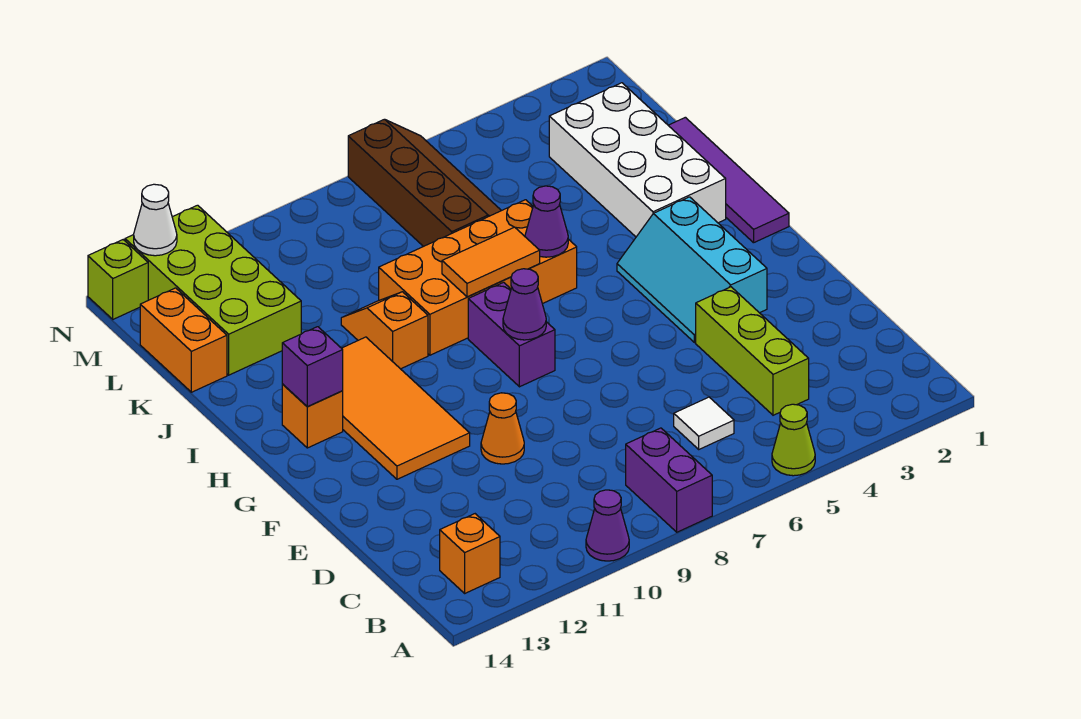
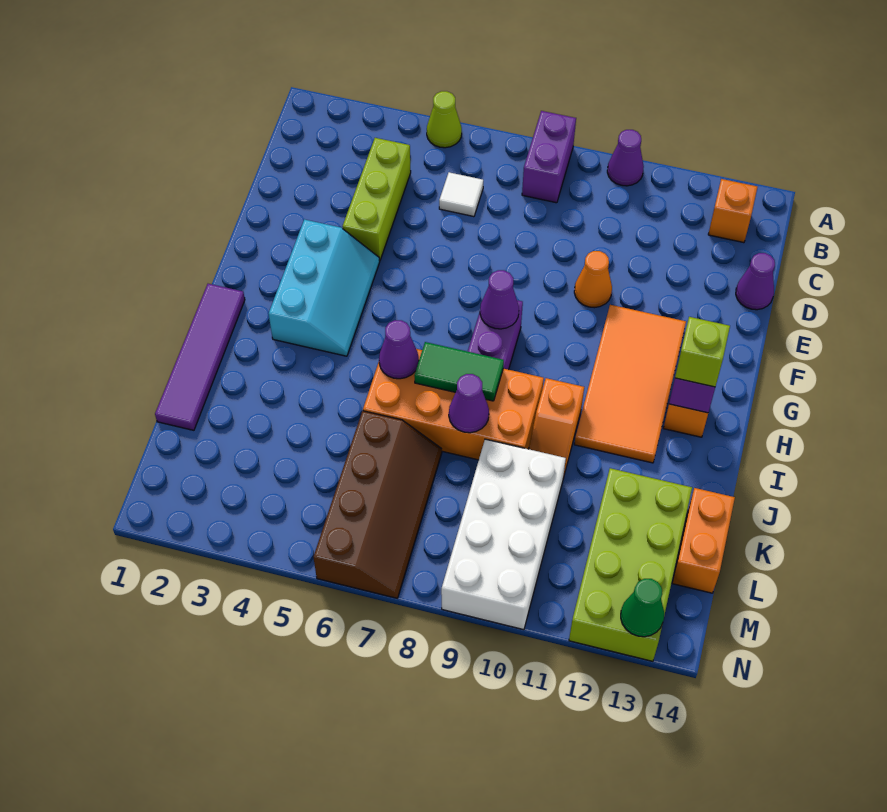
none -> purple cone D14 level 1
white brick I2:L3 level 1 -> white brick K9:N10 level 1
orange tile I7:I8 level 2 -> green tile I7:I8 level 2
none -> purple cone J8 level 2
brown slope K6:N7 level 1 top 7 -> brown slope K6:N7 level 1 top 6
white cone N13 level 2 -> green cone N13 level 2
lime brick N14 level 1 -> lime brick H13 level 3

